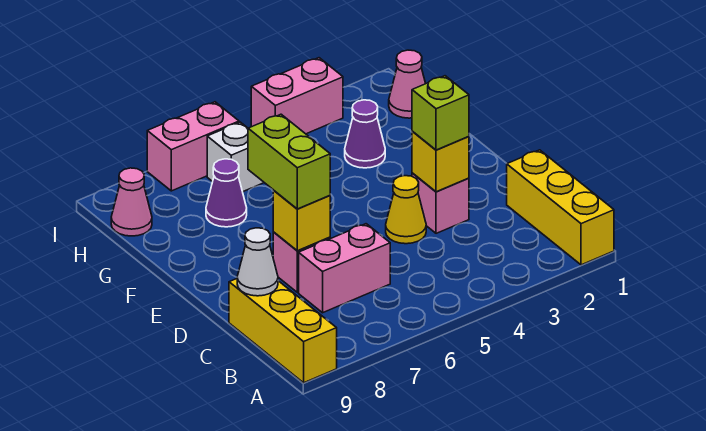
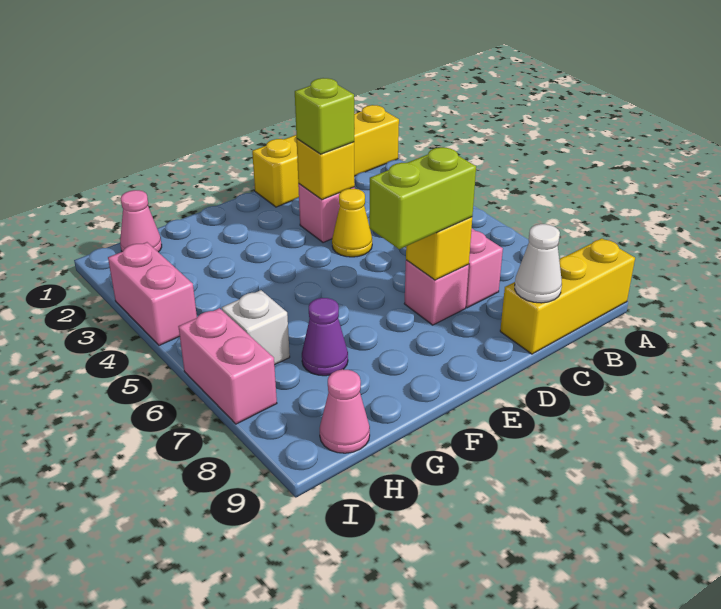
yellow brick A1:C1 level 1 -> yellow brick A1:D1 level 1
purple cone G3 level 1 -> none

